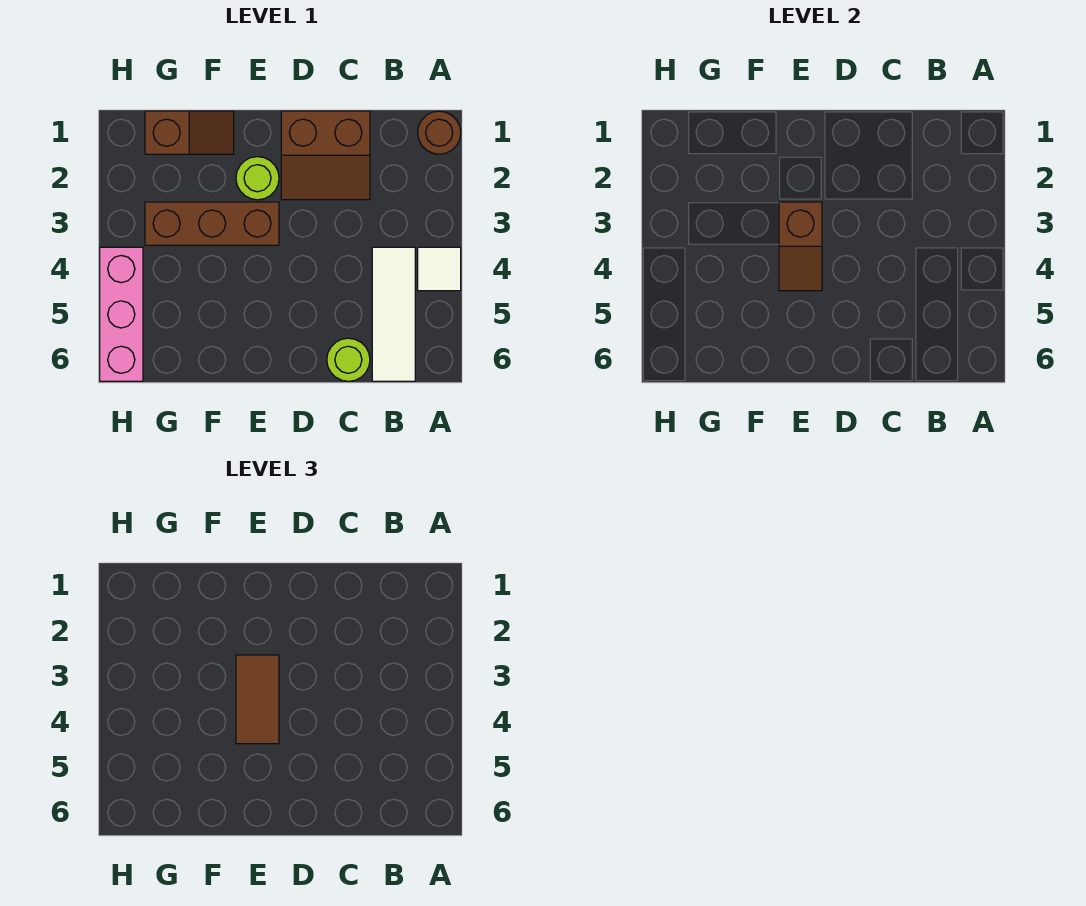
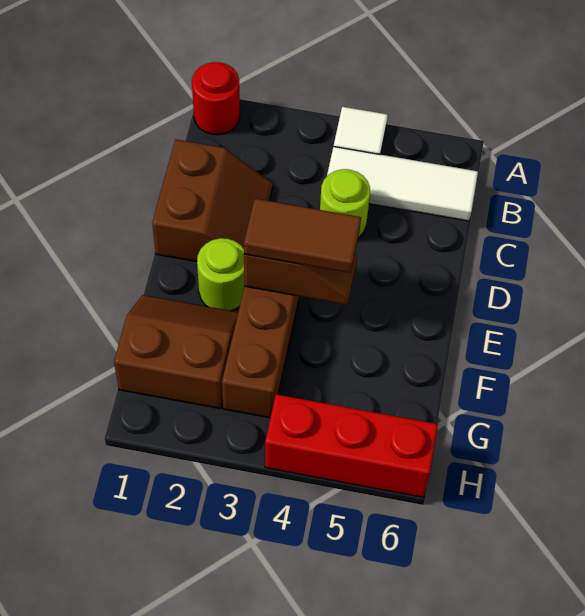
brown round brick A1 level 1 -> red round brick A1 level 1
lime round brick C6 level 1 -> lime round brick C4 level 1
brown slope F1:G1 level 1 top G -> brown slope F1:G2 level 1 top G
pink brick H4:H6 level 1 -> red brick H4:H6 level 1

